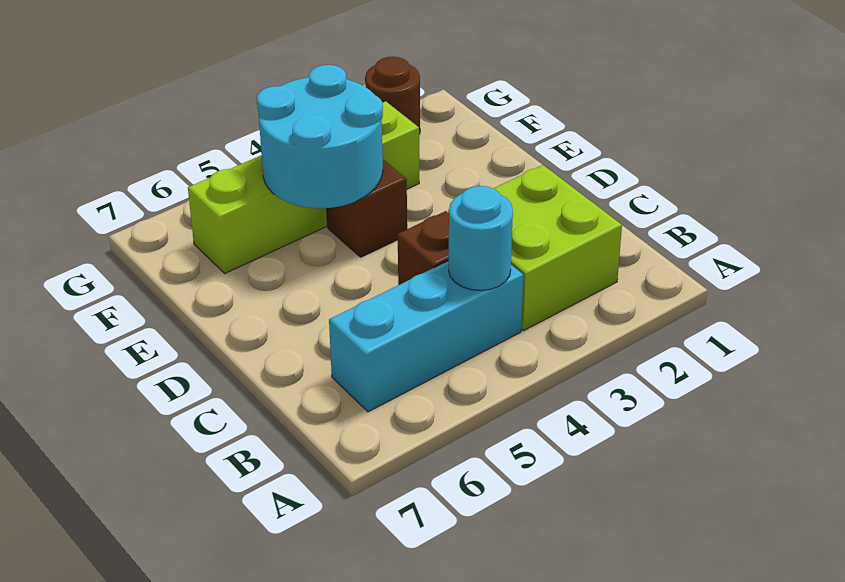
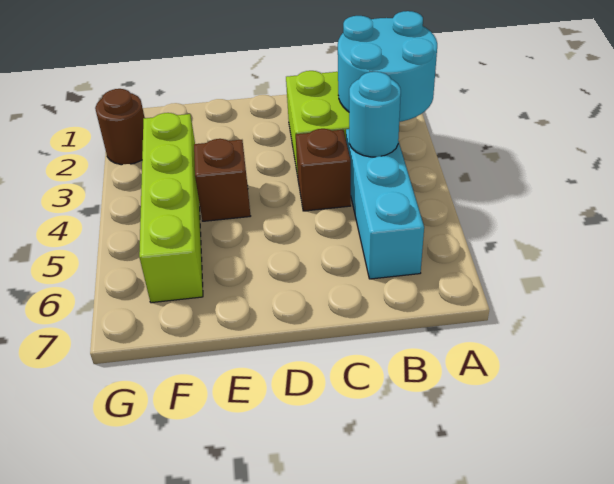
cyan round brick E4:F5 level 2 -> cyan round brick A2:B3 level 2

